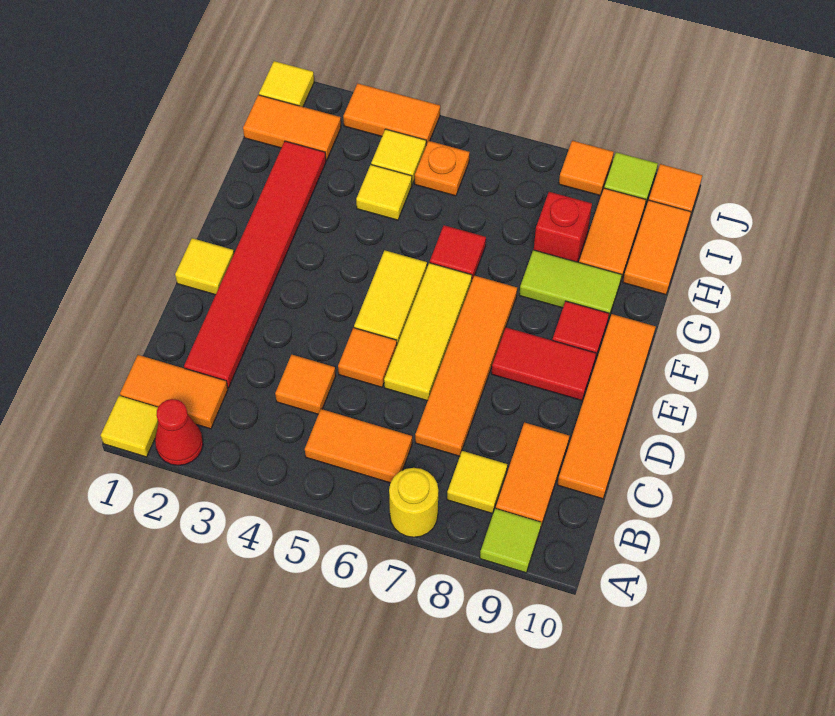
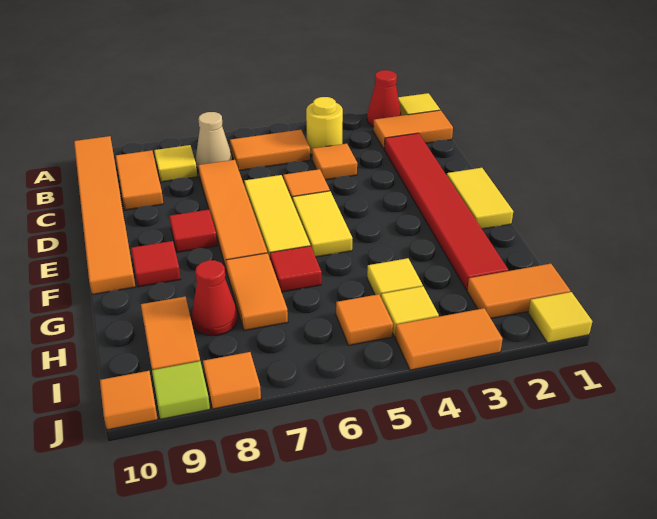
yellow round brick A7 level 1 -> yellow round brick B4 level 1
lime tile A9 level 1 -> none
none -> tan cone B7 level 1
orange tile C10:F10 level 1 -> orange tile A10:F10 level 1
yellow tile E1 level 1 -> yellow tile E1:F1 level 1
red tile E8:E9 level 1 -> red tile E8 level 1
lime tile G8:G9 level 1 -> none
red brick H8 level 1 -> red cone H8 level 1
orange tile H10:I10 level 1 -> orange tile G7:H7 level 1
orange plate I5 level 1 -> orange tile I5 level 1

